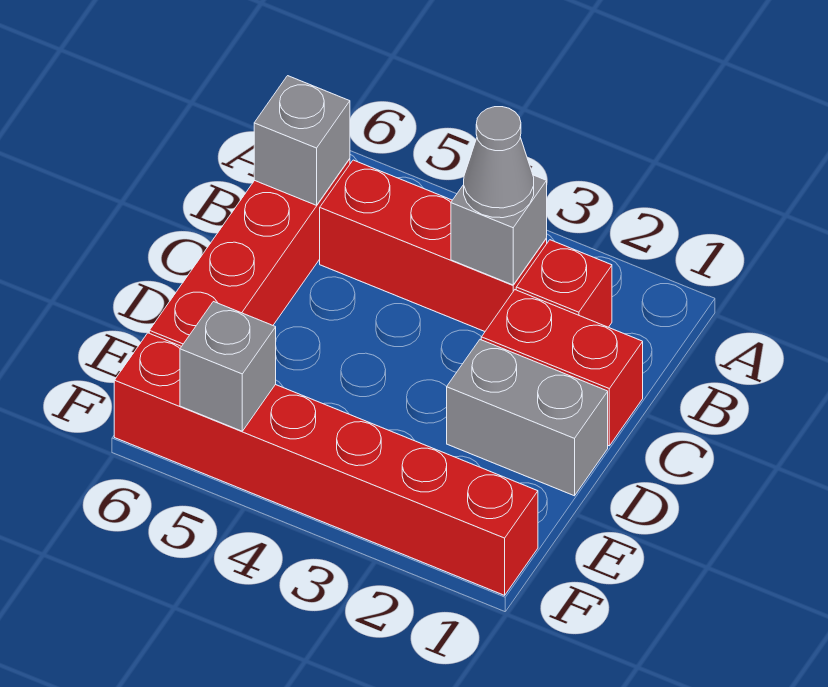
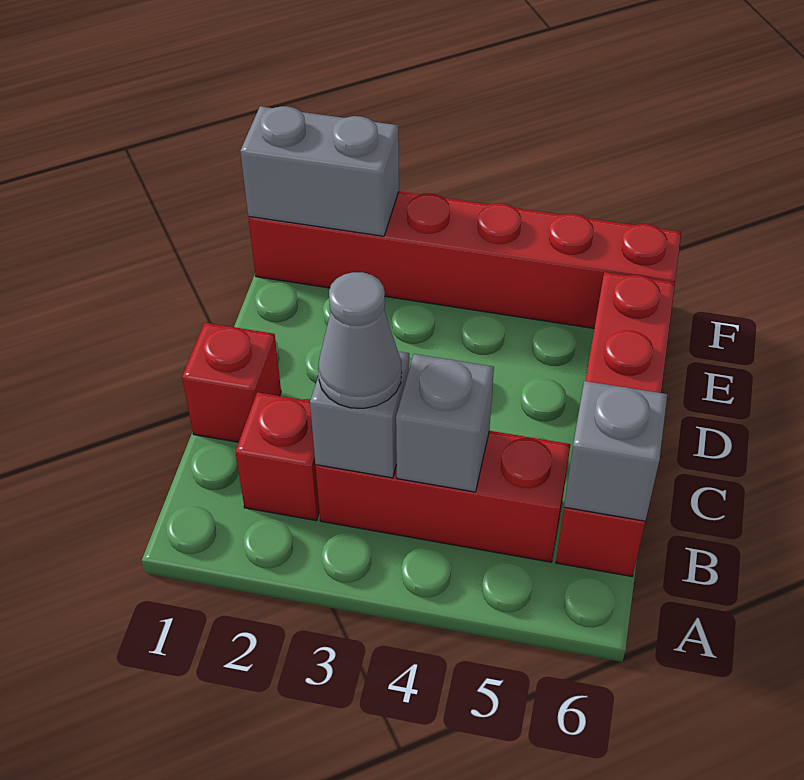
red brick C1:C2 level 1 -> red brick C1 level 1
grey brick D1:D2 level 1 -> grey brick F1:F2 level 2
grey brick F5 level 2 -> grey brick B4 level 2

